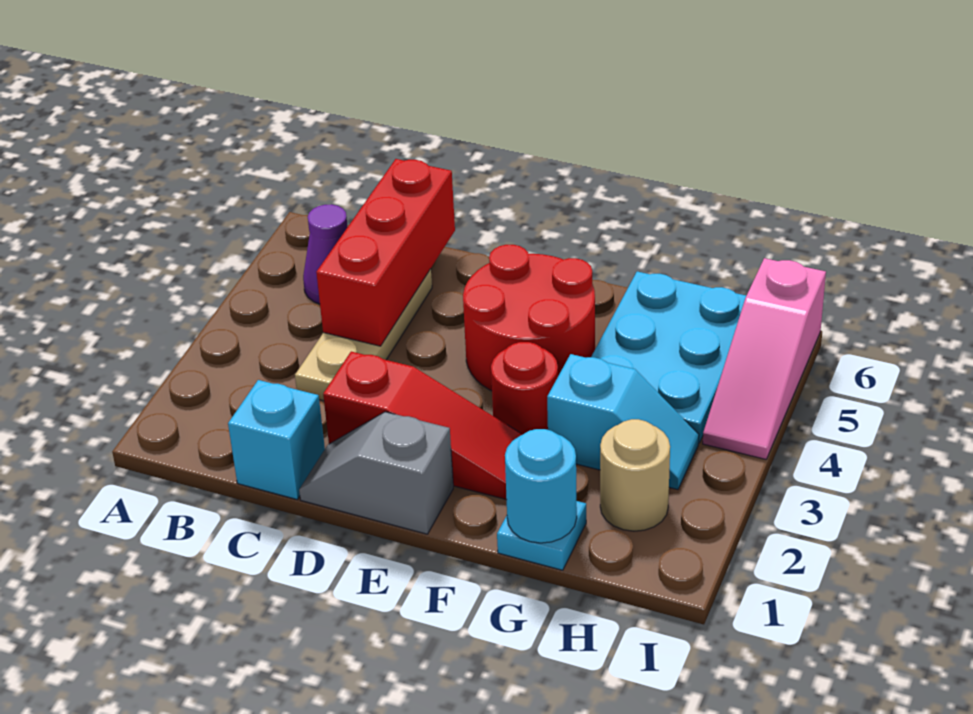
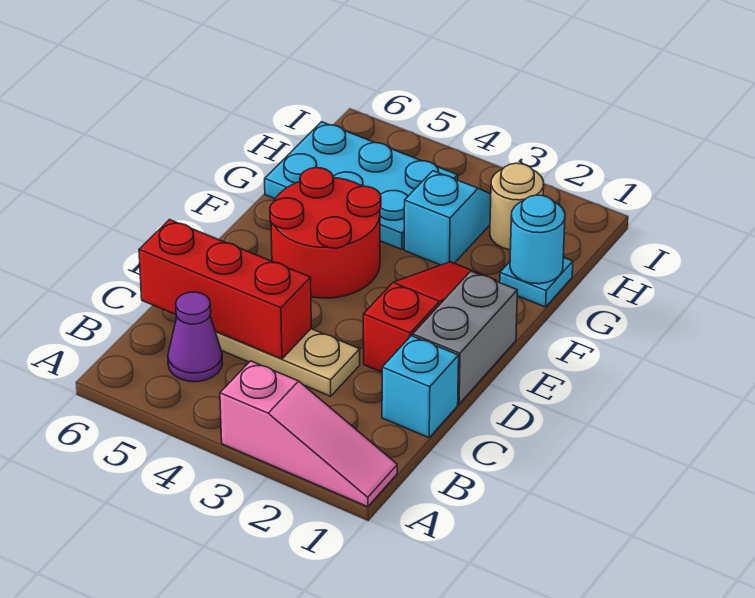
grey slope D1:E1 level 1 top E -> grey brick D1:E1 level 1
red round brick F3 level 1 -> none
pink slope I4:I6 level 1 top 6 -> pink slope A1:A3 level 1 top 3

